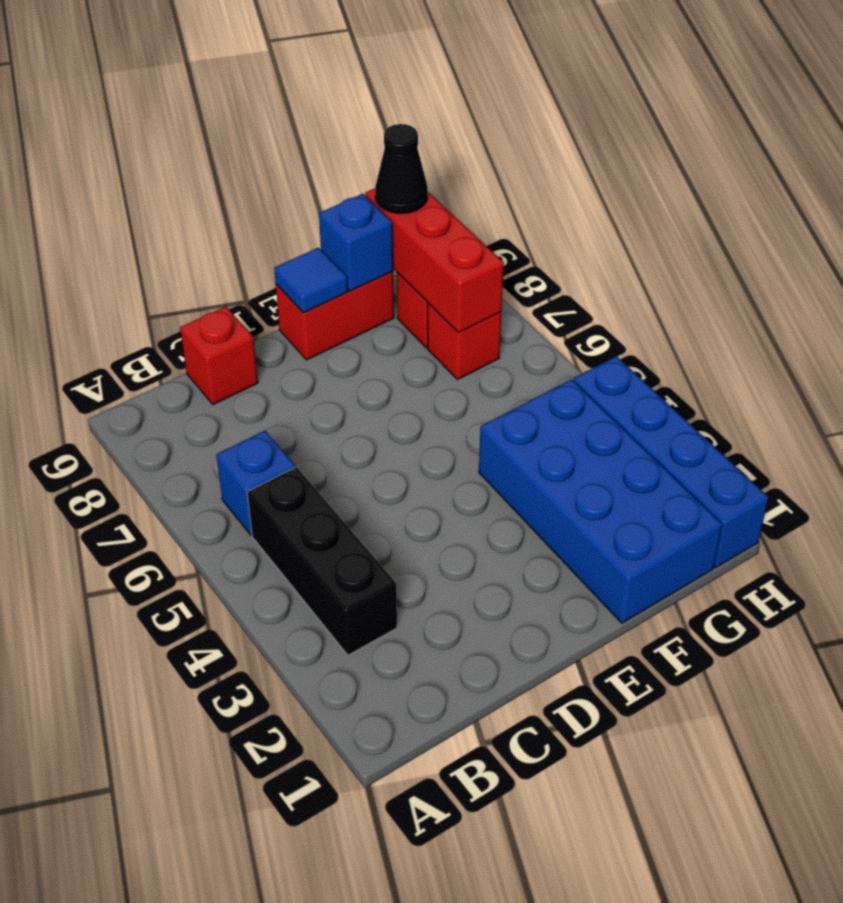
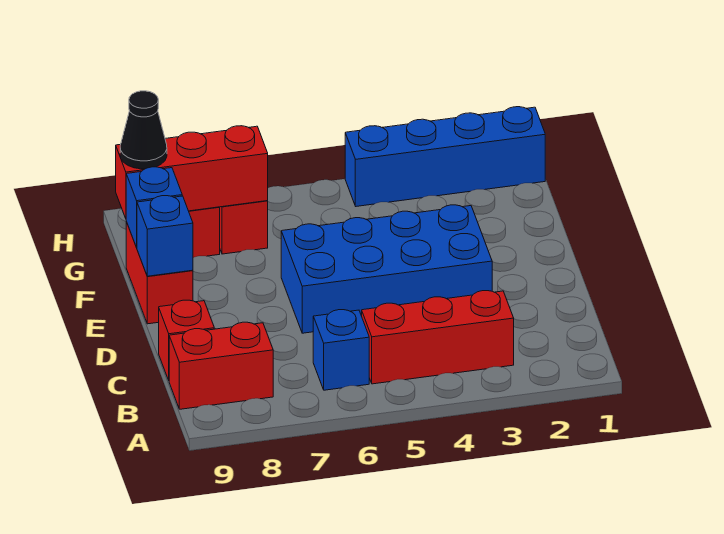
black brick B3:B5 level 1 -> red brick B3:B5 level 1
none -> red brick B8:B9 level 1
blue tile E9 level 2 -> blue brick E9 level 2
blue brick F1:G4 level 1 -> blue brick D3:E6 level 1

